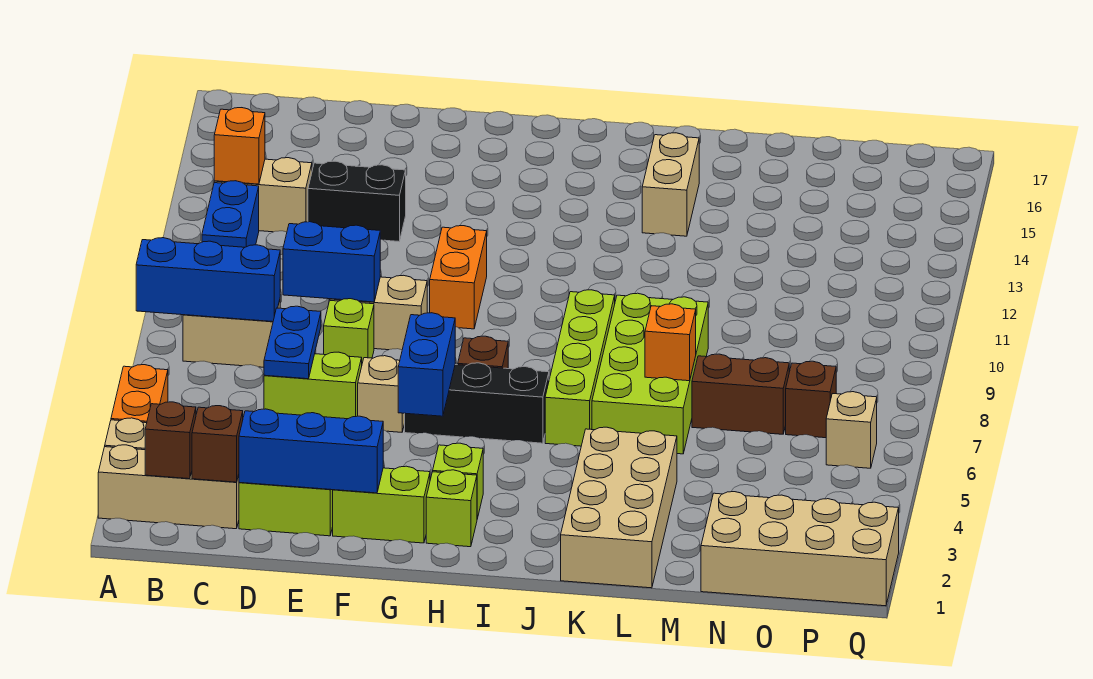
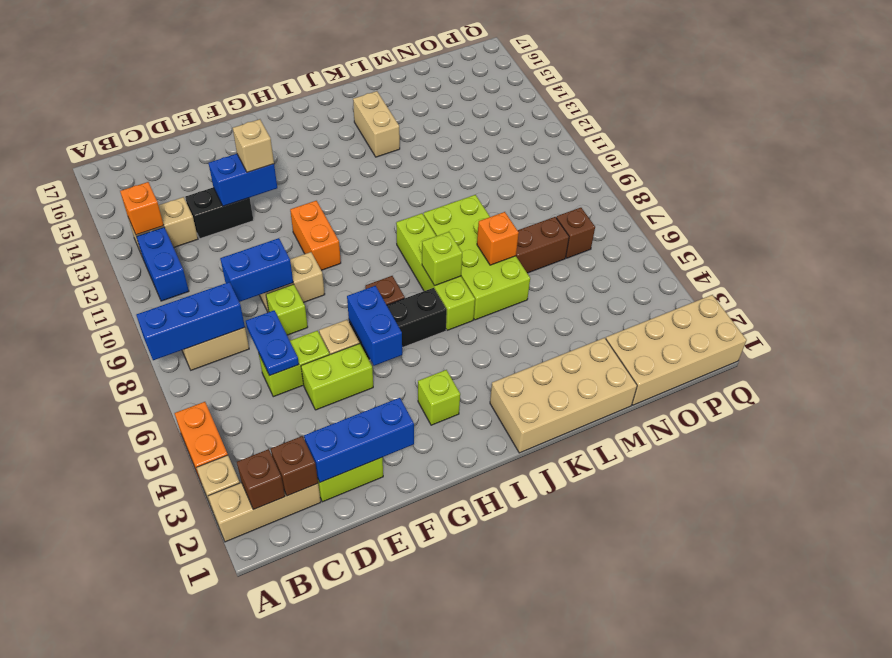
none -> blue brick E13:F13 level 2
lime brick F2:G2 level 1 -> lime brick E5:F5 level 1
lime brick H2 level 1 -> lime brick J7 level 2
tan brick K1:L4 level 1 -> tan brick J1:M2 level 1
tan brick P6 level 1 -> tan brick F13 level 3

